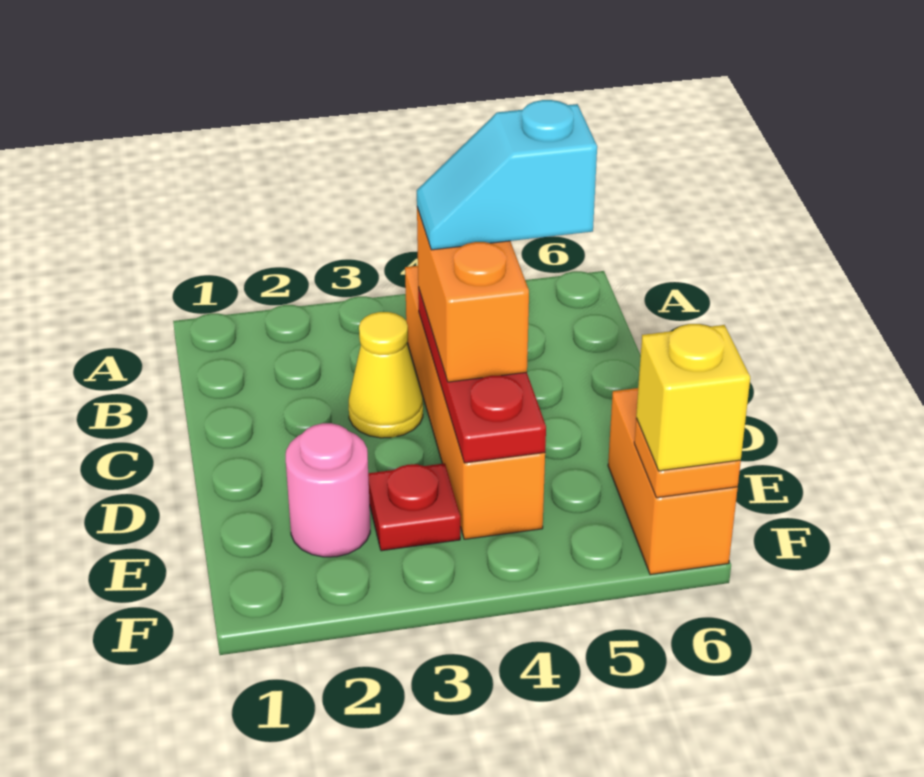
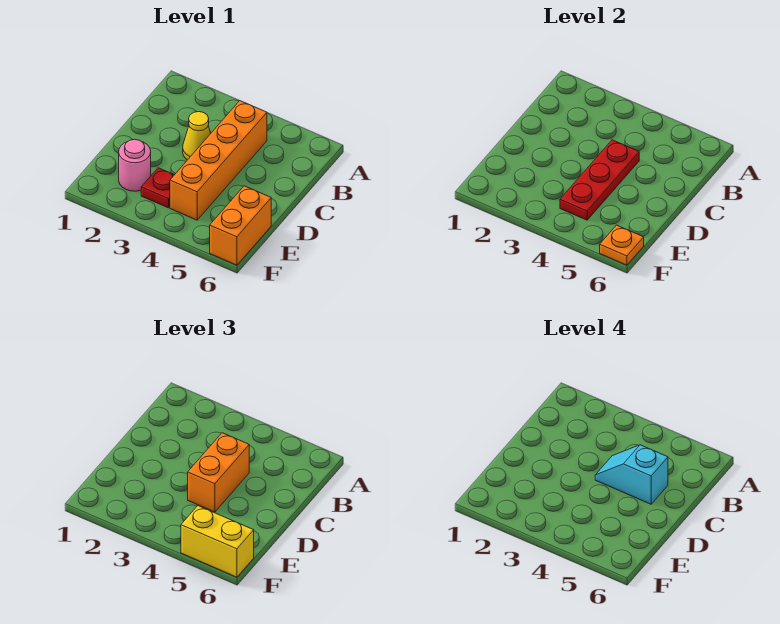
yellow brick F6 level 3 -> yellow brick F5:F6 level 3

